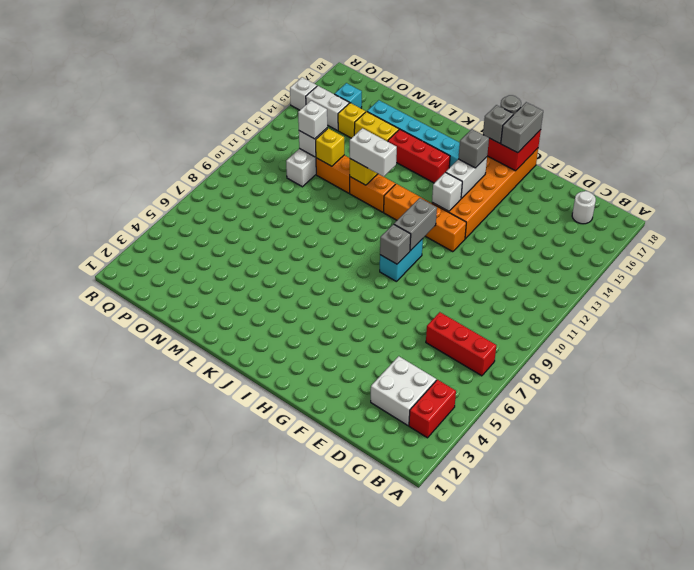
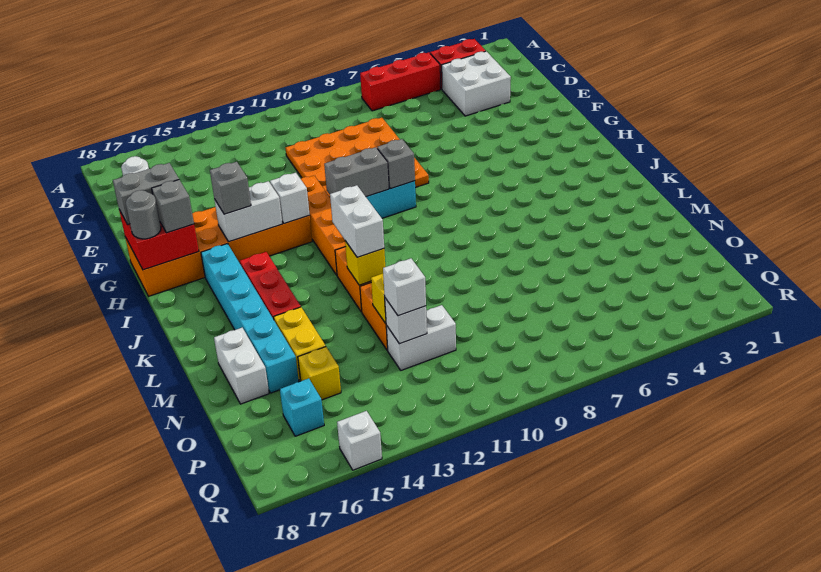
red brick B7:D7 level 1 -> red brick B5:B7 level 1
none -> orange plate D8:G11 level 1
white brick P15:Q15 level 1 -> white brick M17:N17 level 1

